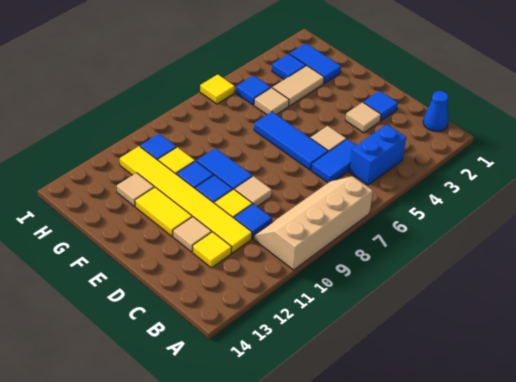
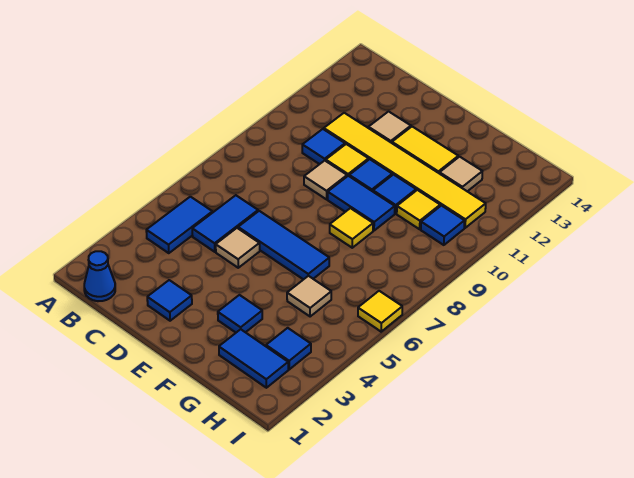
tan slope A7:B10 level 1 top A -> none
blue brick B4:B5 level 1 -> blue tile B4:B5 level 1
yellow tile C12 level 1 -> yellow tile F8 level 1
tan tile D3 level 1 -> none
tan tile G3:G4 level 1 -> none
blue tile H5 level 1 -> blue tile F3 level 1

